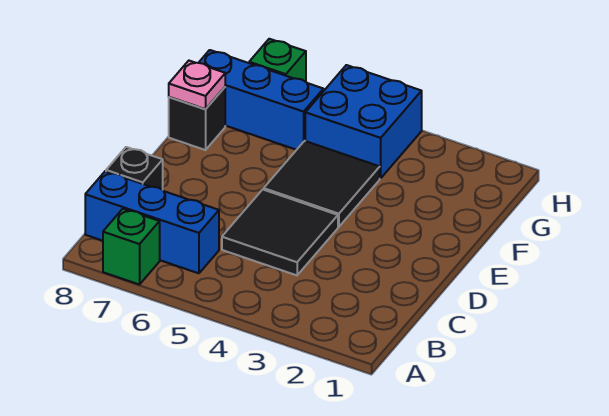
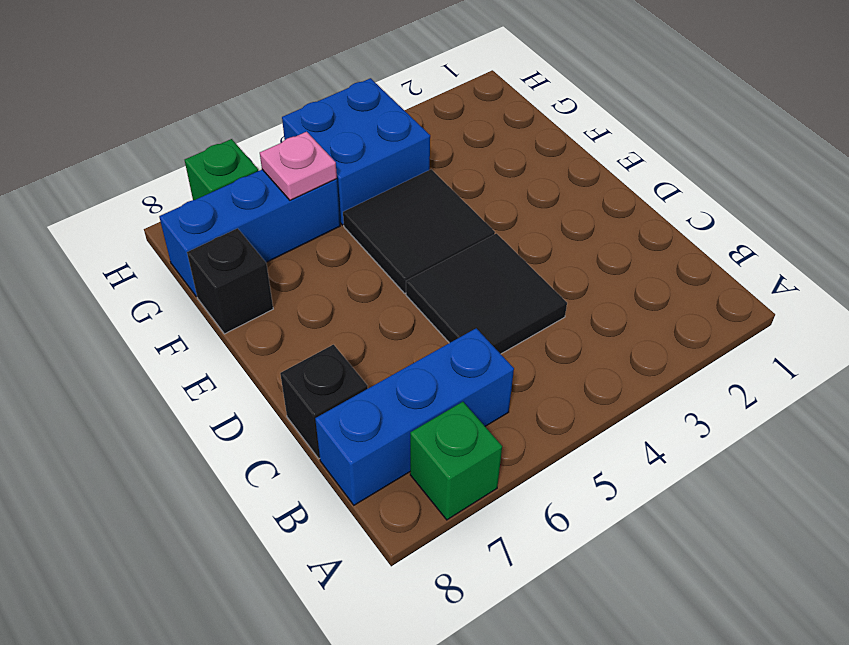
pink plate F8 level 2 -> pink plate G6 level 2

